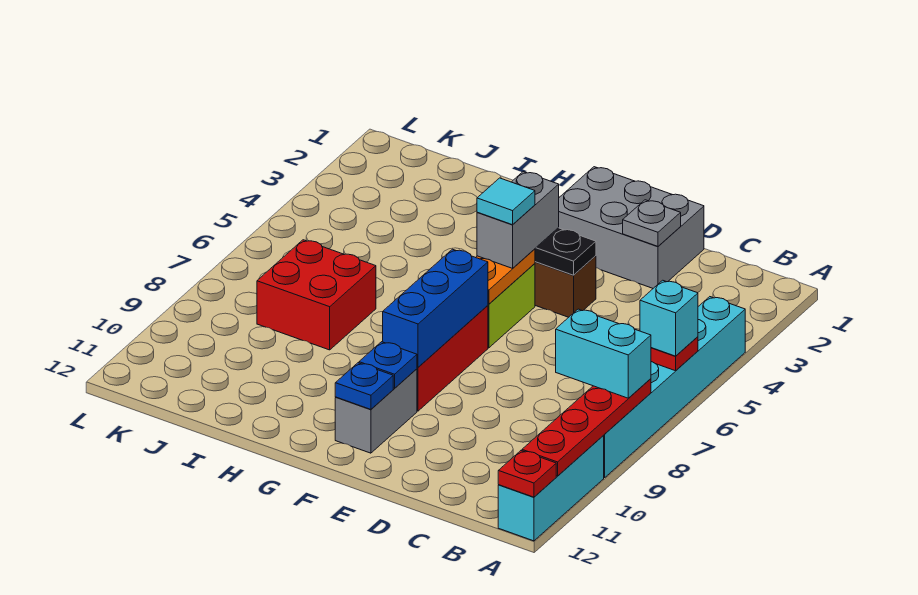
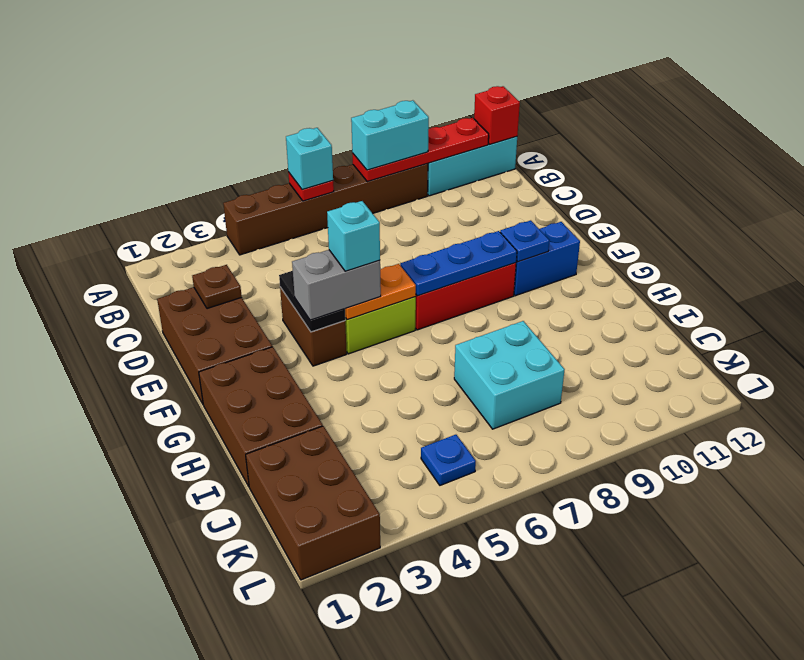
cyan brick A4:A9 level 1 -> brown brick A4:A9 level 1
cyan brick A8:B8 level 3 -> cyan brick A8:A9 level 3
red plate A12 level 2 -> red brick A12 level 2
grey brick D1:F2 level 1 -> brown brick D1:F2 level 1
grey plate D2 level 2 -> brown plate D2 level 2
cyan tile F5 level 4 -> cyan brick F5 level 4
blue brick F7:F9 level 2 -> blue plate F7:F9 level 2
grey brick F10:F11 level 1 -> blue brick F10:F11 level 1
blue plate F11 level 2 -> blue plate K5 level 1
none -> brown brick G1:I2 level 1
red brick I7:J8 level 1 -> cyan brick I7:J8 level 1
none -> brown brick J1:L2 level 1

